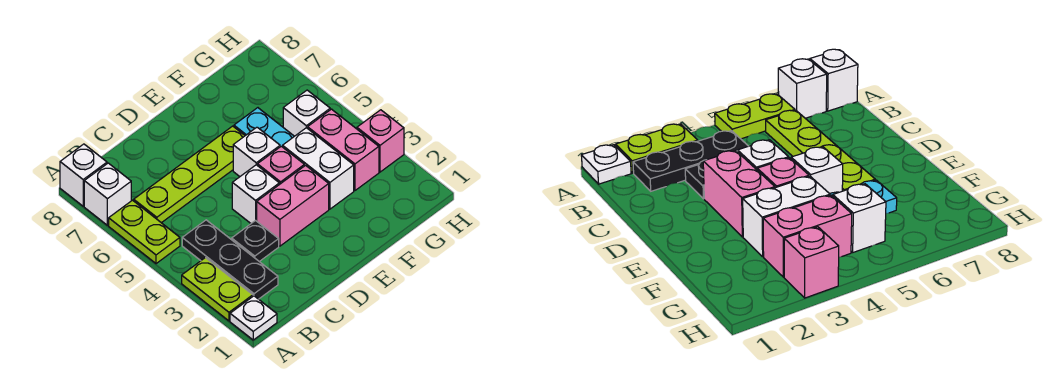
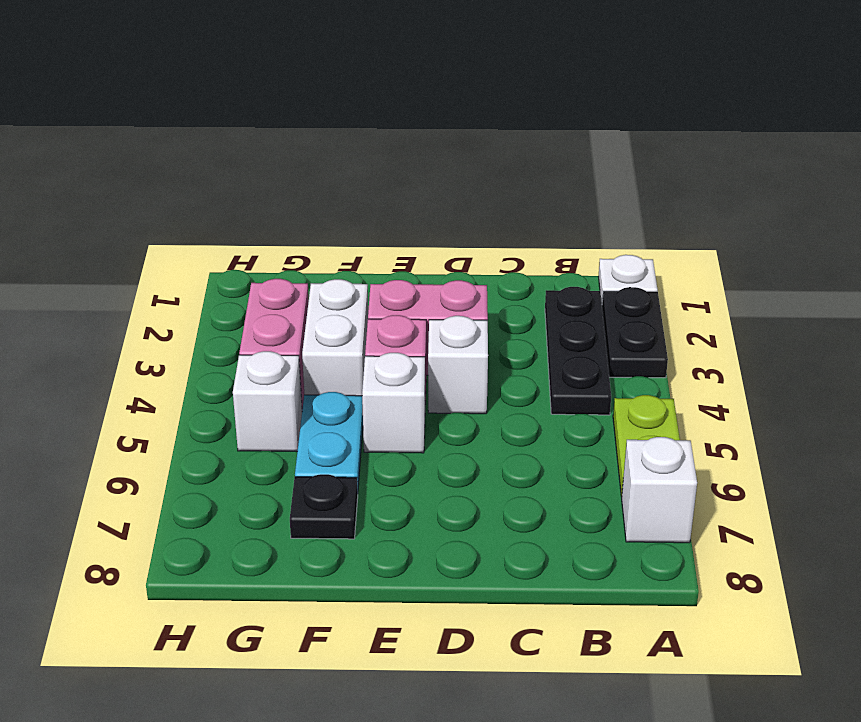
lime plate A2:A3 level 1 -> black plate A2:A3 level 1
white brick A8 level 1 -> none
lime plate B6:E6 level 1 -> none
black plate C3 level 1 -> black plate F7 level 1
pink brick H3 level 1 -> none

